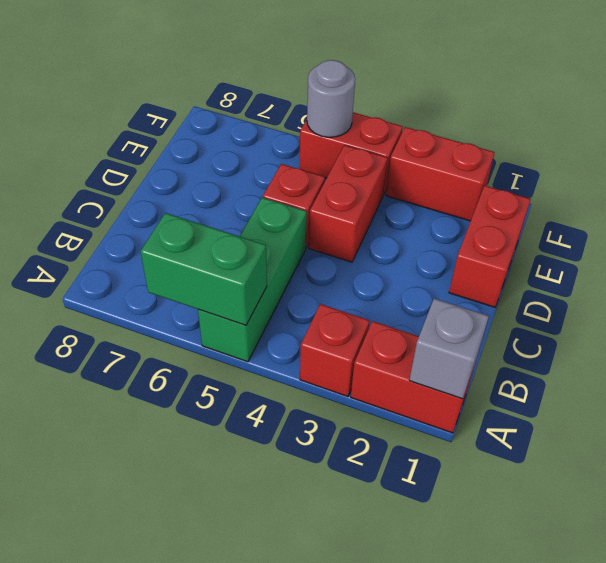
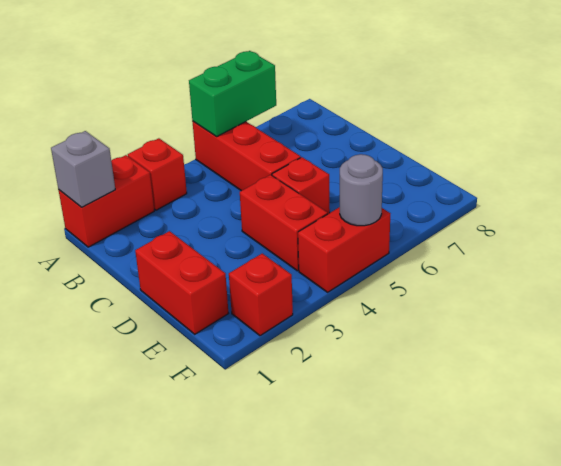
green brick A5:C5 level 1 -> red brick A5:C5 level 1
red brick F2:F3 level 1 -> red brick F2 level 1

